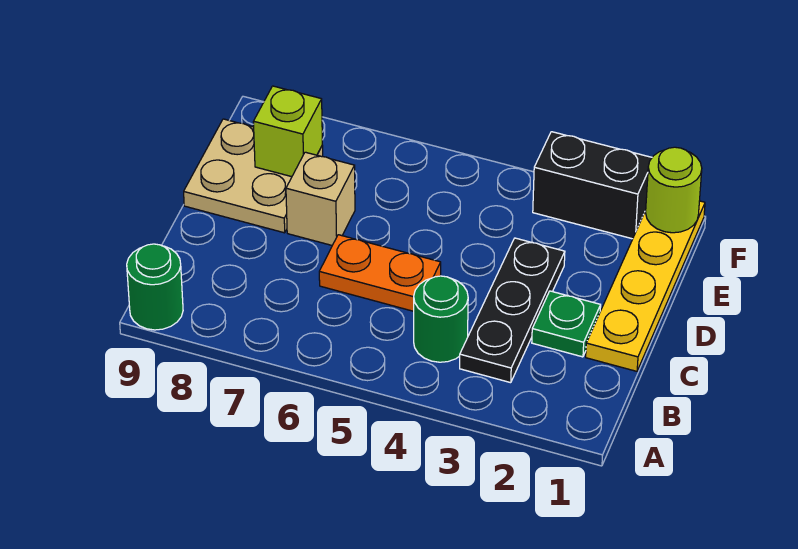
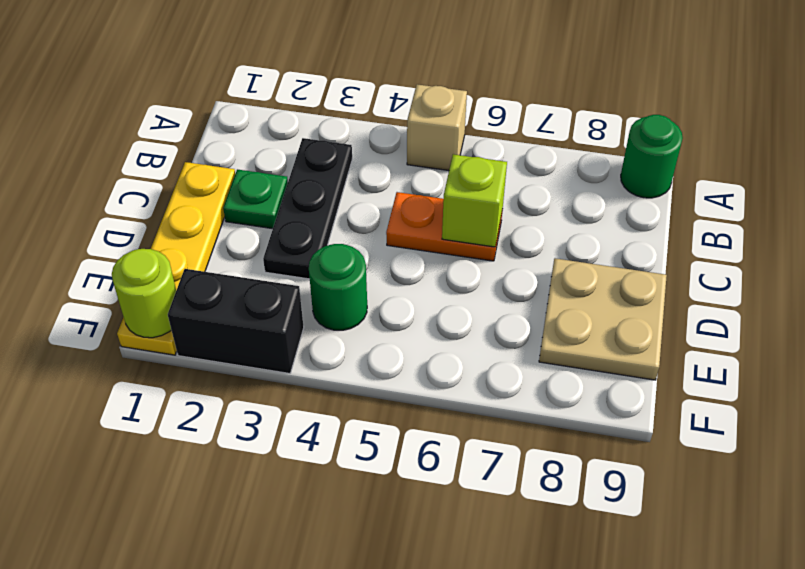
green round brick B4 level 1 -> green round brick E4 level 1
tan brick D7 level 1 -> tan brick A5 level 1
lime brick E8 level 2 -> lime brick C6 level 2

